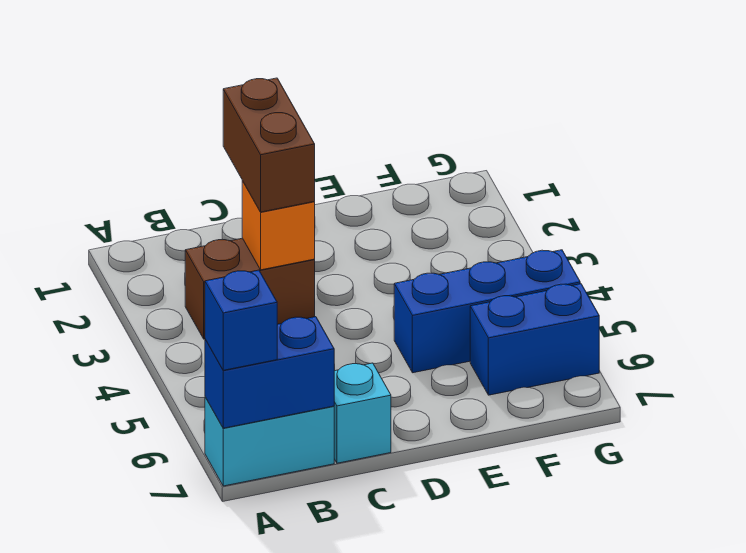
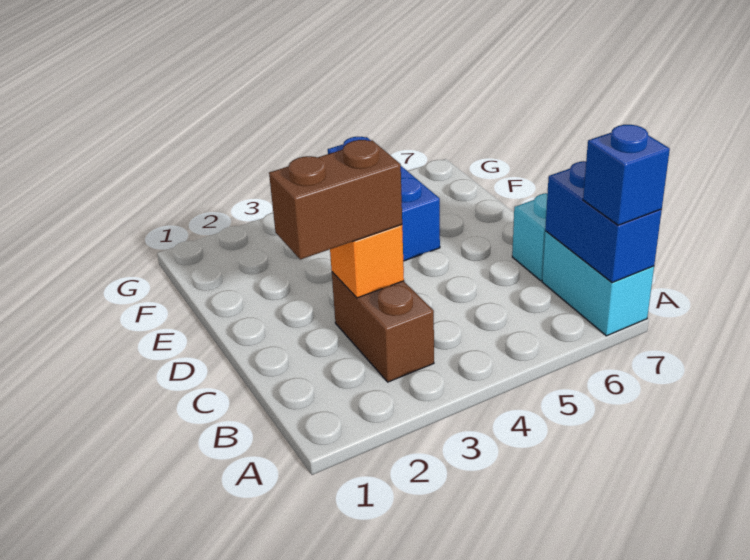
blue brick F6:G6 level 1 -> none

